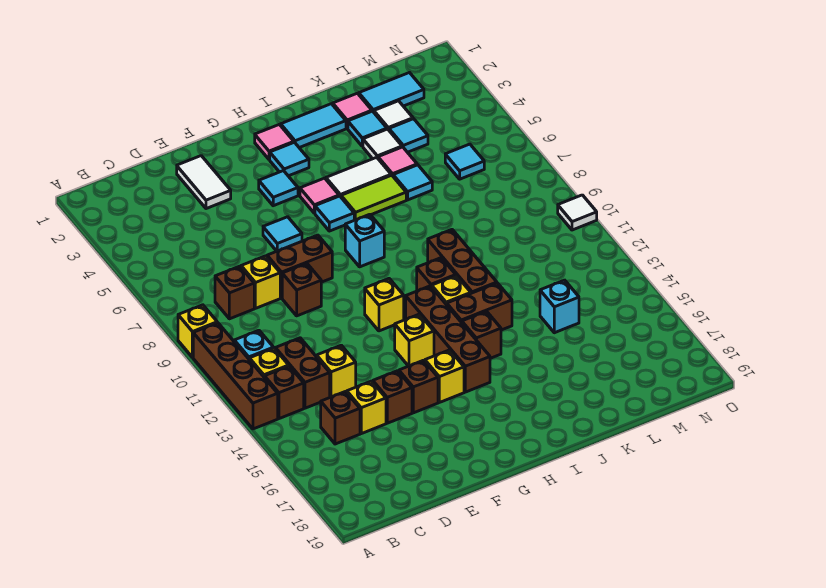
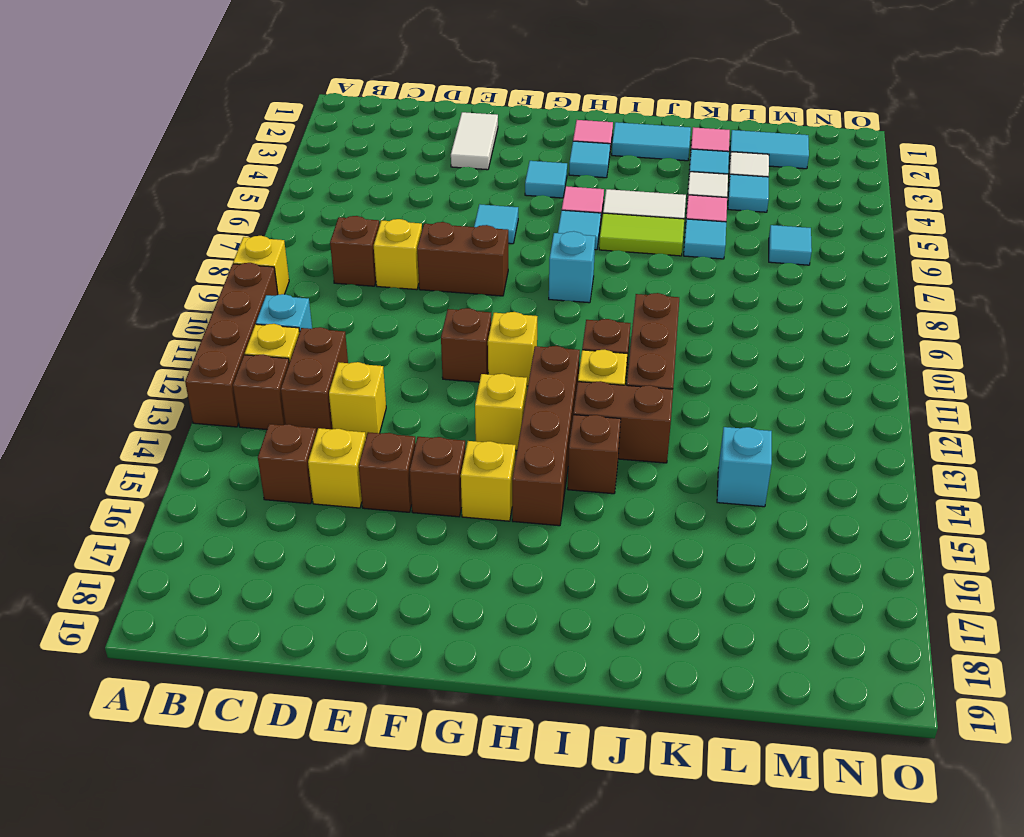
brown brick E9 level 1 -> brown brick F11 level 1
white tile O10 level 1 -> none

